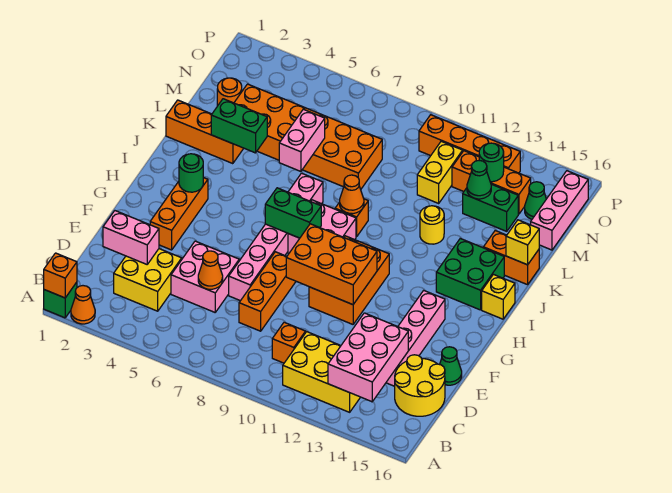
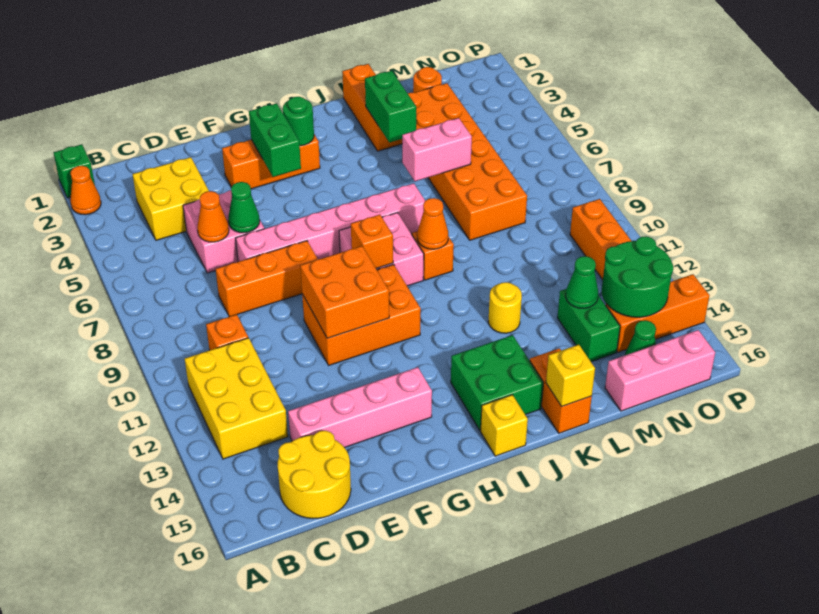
orange brick A1 level 2 -> orange brick H9 level 2
pink brick B13:D14 level 2 -> none
pink brick D2:D3 level 2 -> none
green cone E16 level 1 -> green cone E6 level 2
orange brick F9:G11 level 2 -> orange brick F10:G11 level 2
green brick H7:H8 level 2 -> green brick G3:G4 level 2
yellow brick M11:N11 level 1 -> none
orange brick N12:N14 level 1 -> orange brick N14:P14 level 1
green round brick N13 level 2 -> green round brick N13:O14 level 2

